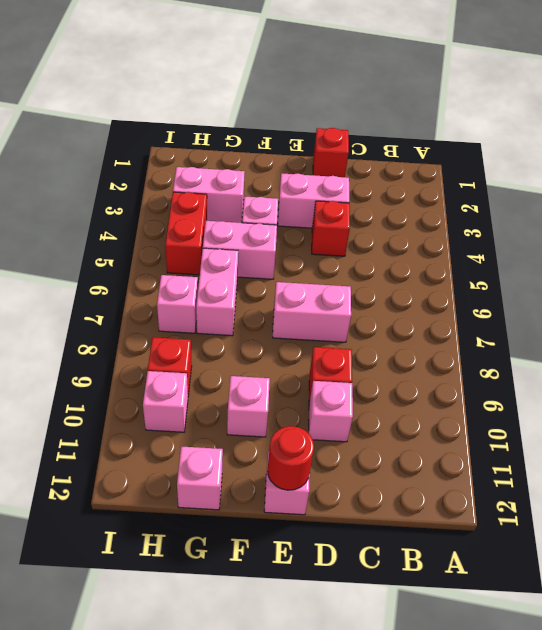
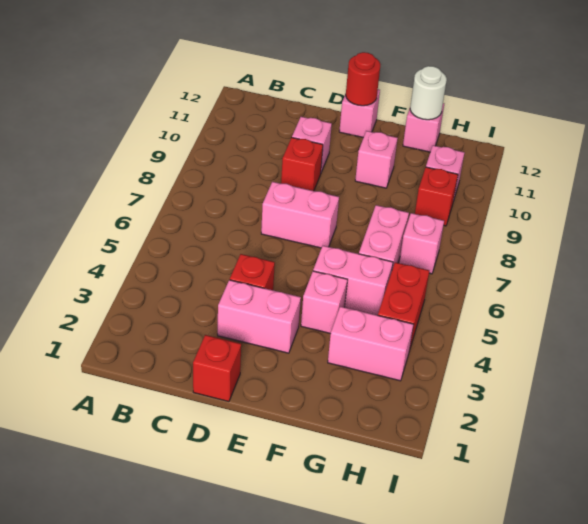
none -> white round brick G12 level 2

